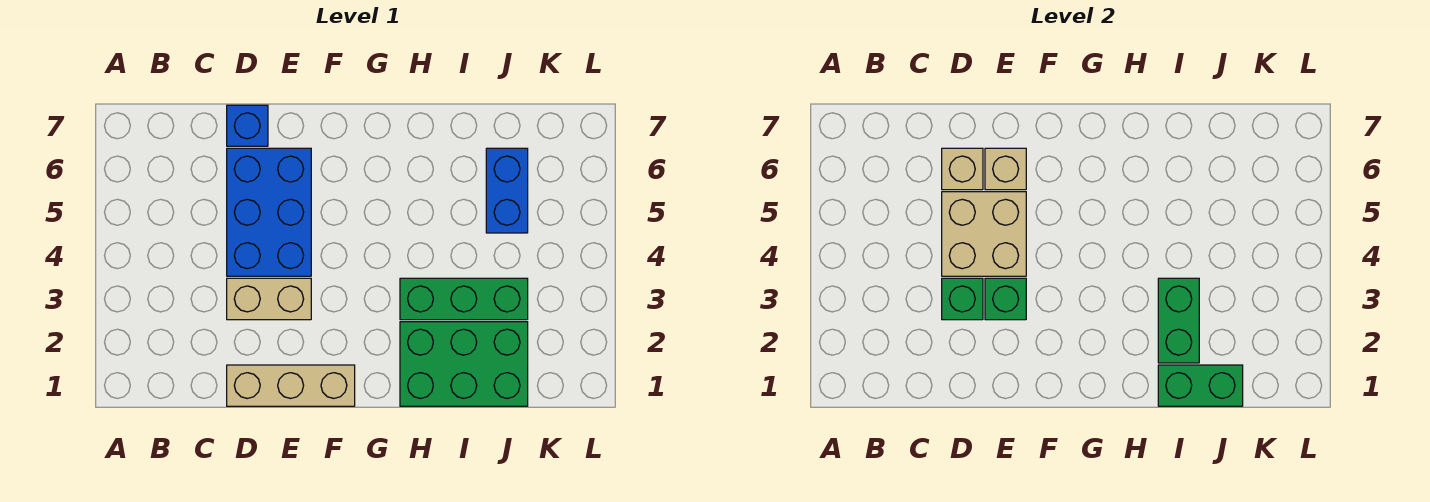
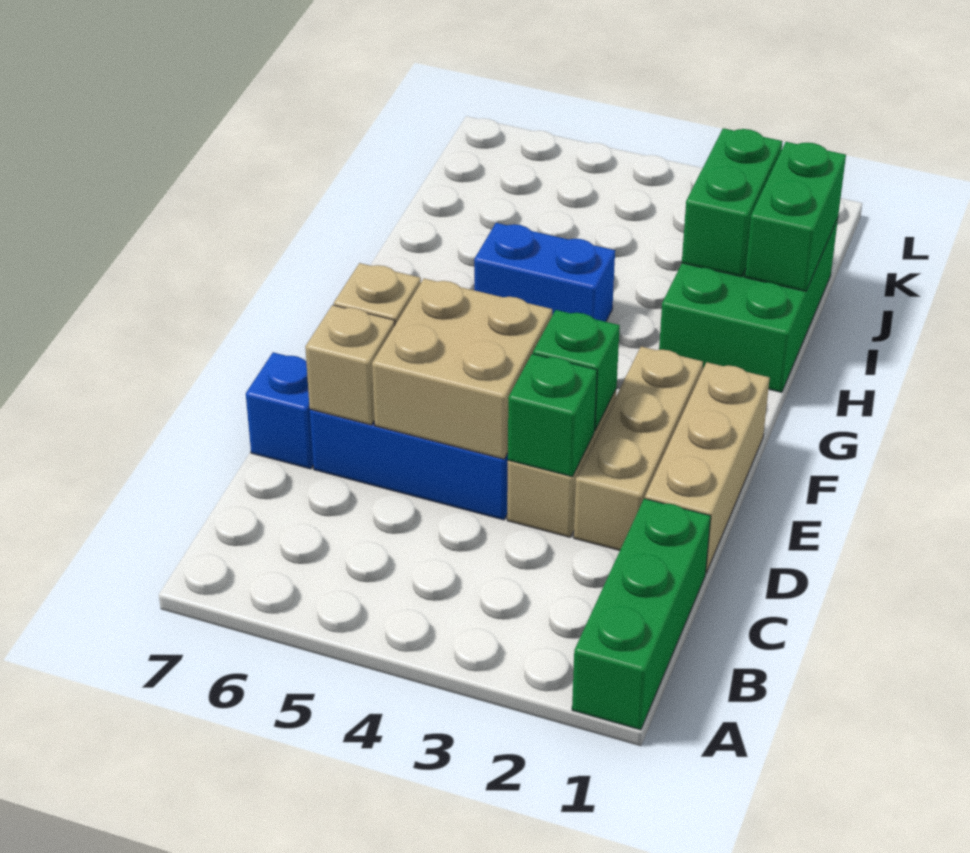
none -> tan brick D2:F2 level 1
green brick H3:J3 level 1 -> green brick A1:C1 level 1
green brick I2:I3 level 2 -> green brick I2:J2 level 2
blue brick J5:J6 level 1 -> blue brick H4:H5 level 1

